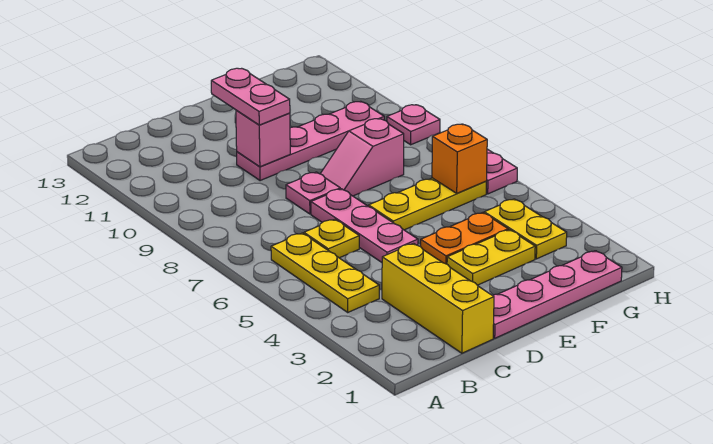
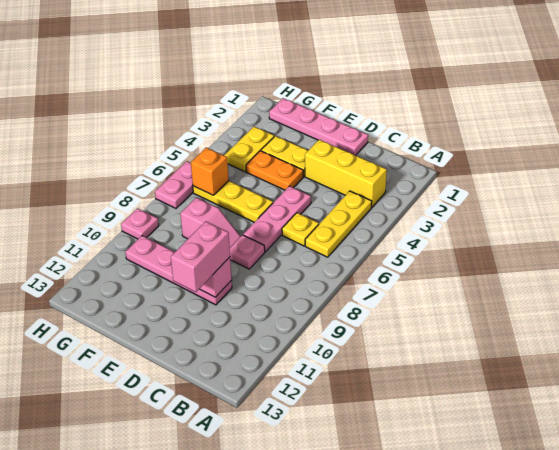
yellow brick C1:C3 level 1 -> yellow brick B3:D3 level 1
pink plate D10:D11 level 3 -> pink brick D10:D11 level 3

